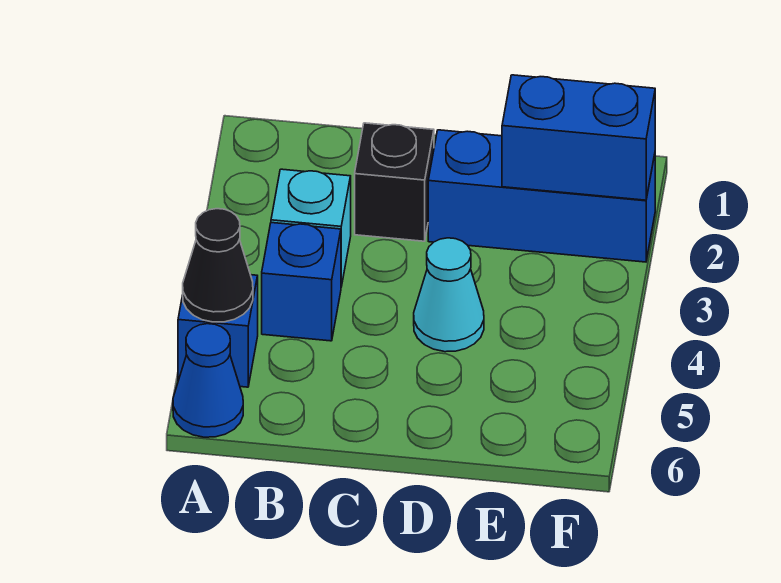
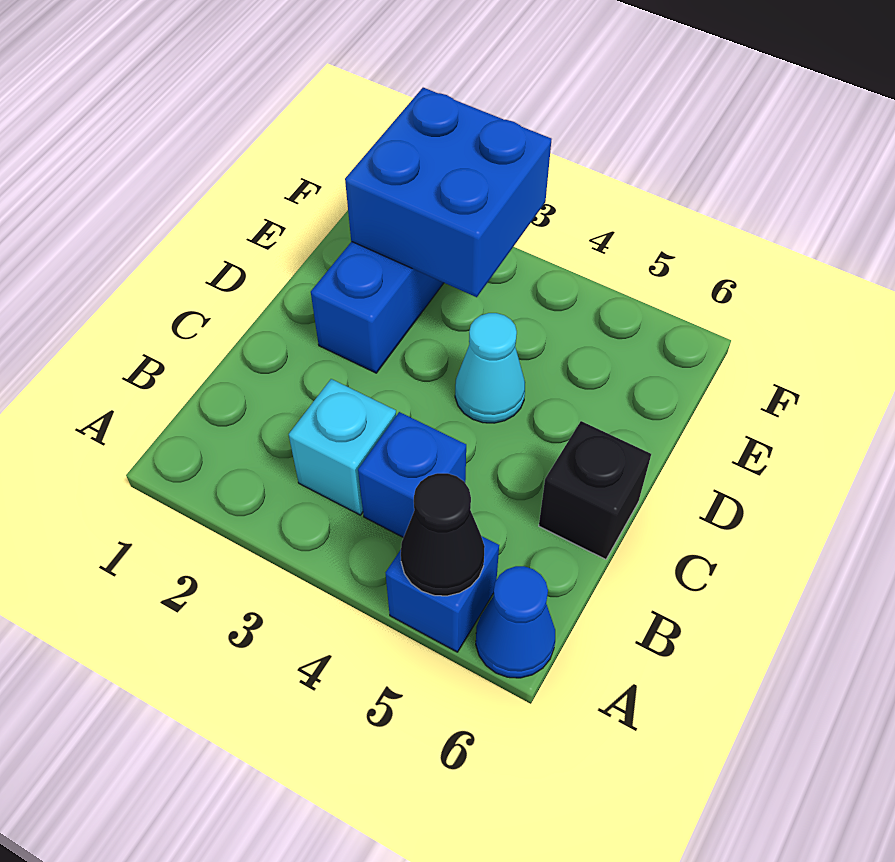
black brick C2 level 1 -> black brick C6 level 1
blue brick E2:F2 level 2 -> blue brick E2:F3 level 2

